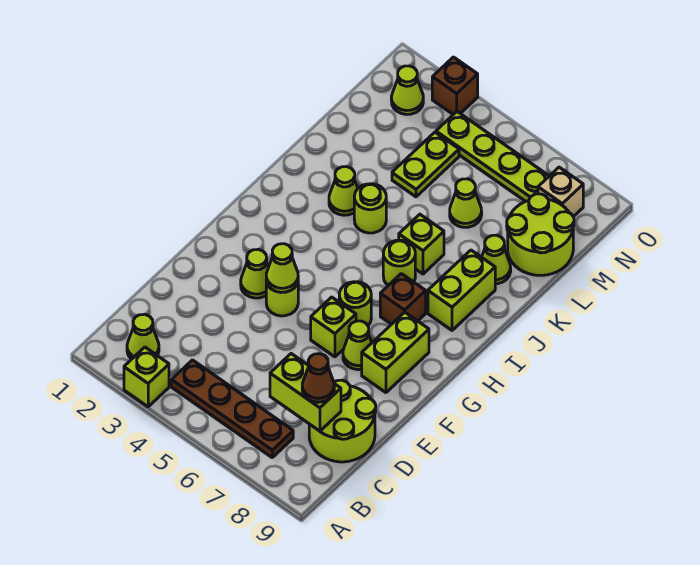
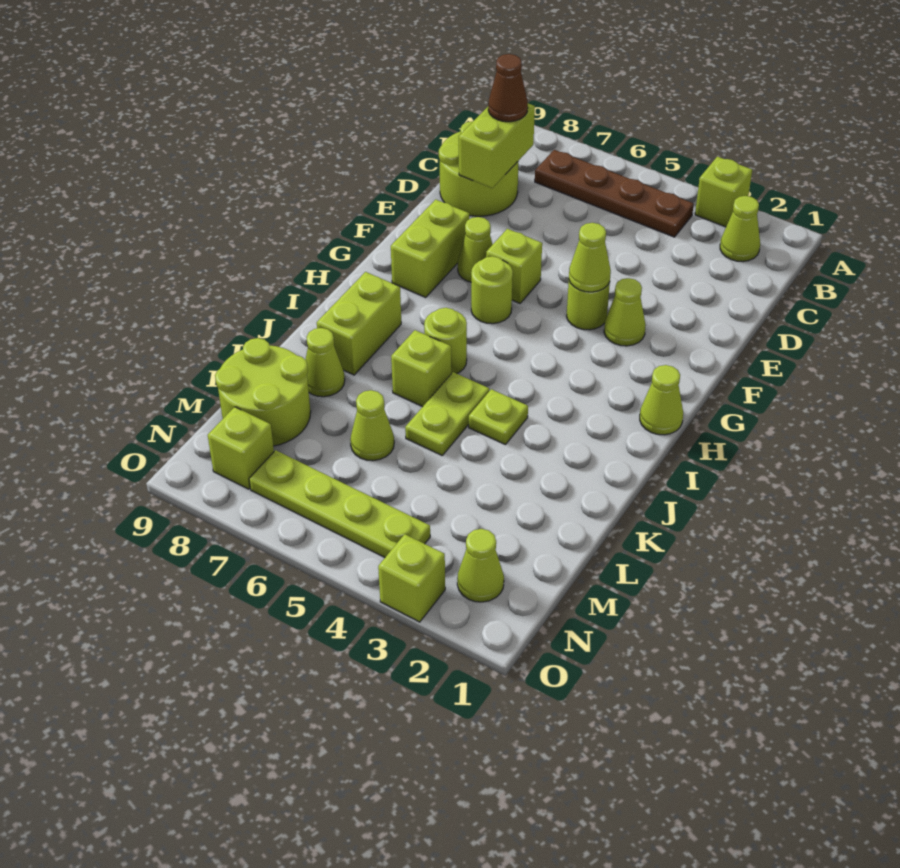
lime brick C7:C8 level 2 -> lime brick C8:D8 level 2
brown brick H7 level 1 -> none
lime cone J3 level 1 -> lime cone H1 level 1
lime round brick J4 level 1 -> lime plate J4 level 1
lime plate L4:M4 level 1 -> lime plate J5:K5 level 1
tan brick N8 level 1 -> lime brick N8 level 1
brown brick O3 level 1 -> lime brick O3 level 1

